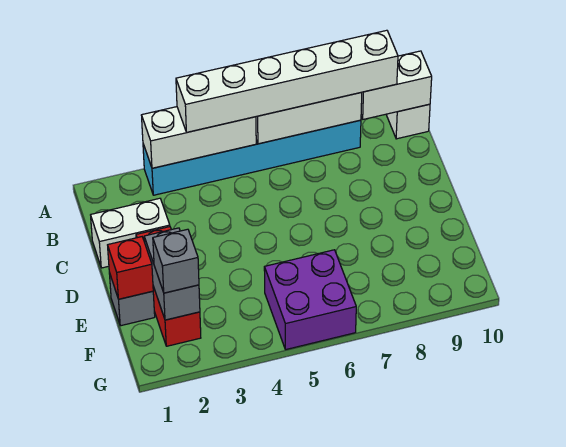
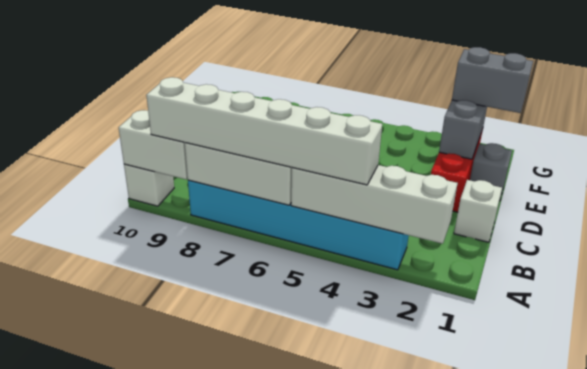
white brick A3:A5 level 2 -> white brick A2:A5 level 2
white brick C1:C2 level 1 -> white brick C1 level 1
red brick E1 level 2 -> none
grey brick F2 level 3 -> grey brick F1:F2 level 3
purple brick F5:G6 level 1 -> none

